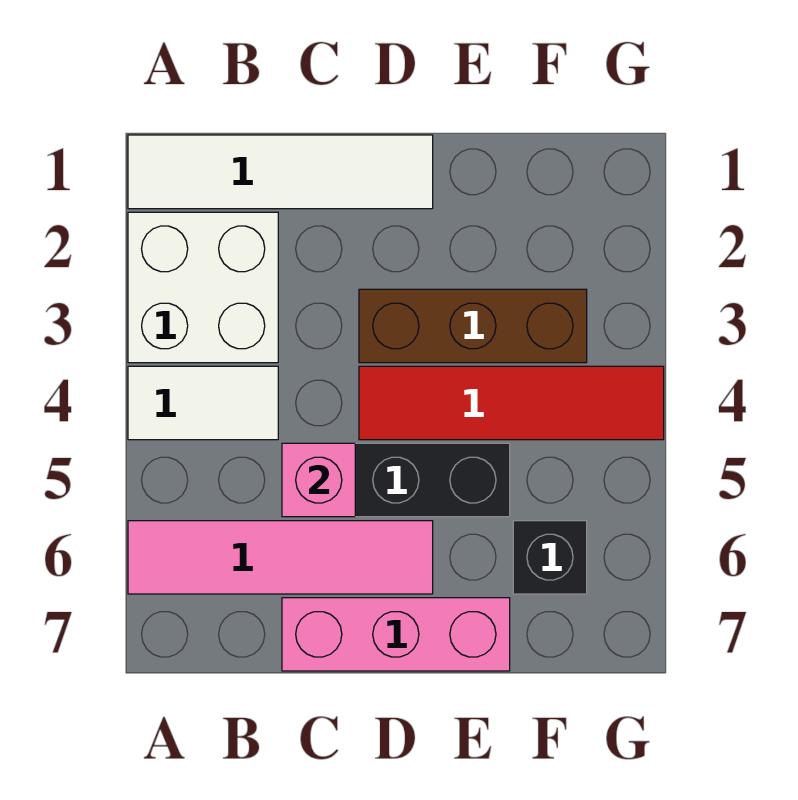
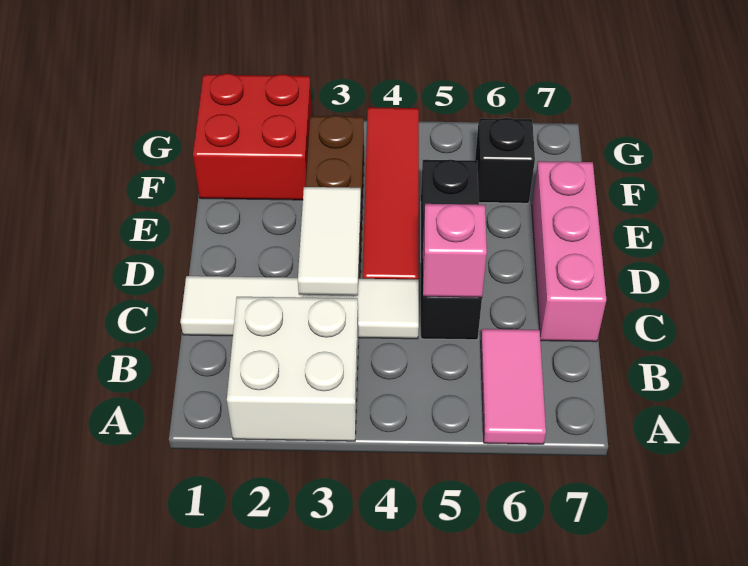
white tile A1:D1 level 1 -> white tile C1:C4 level 1
white tile A4:B4 level 1 -> white tile C3:D3 level 2
pink tile A6:D6 level 1 -> pink tile A6:B6 level 1
none -> red brick F1:G2 level 1

